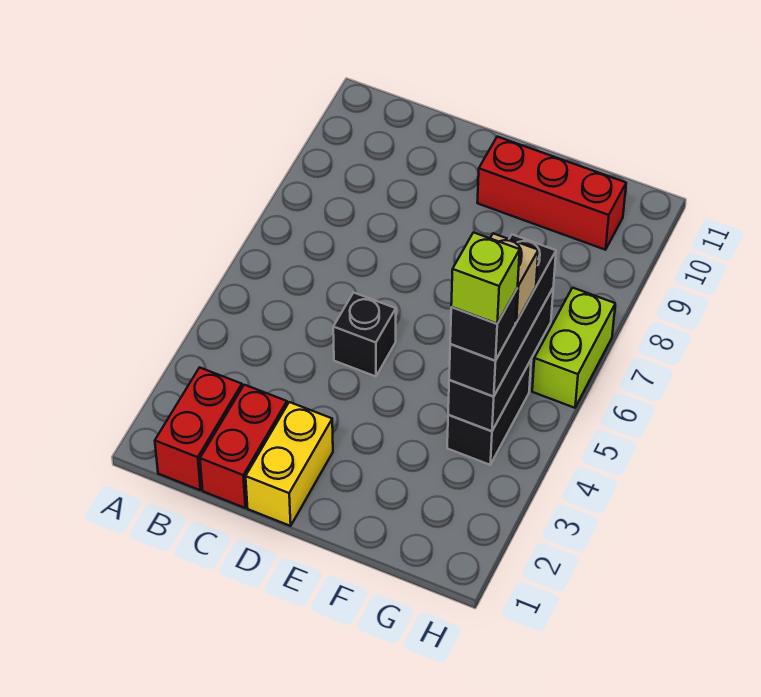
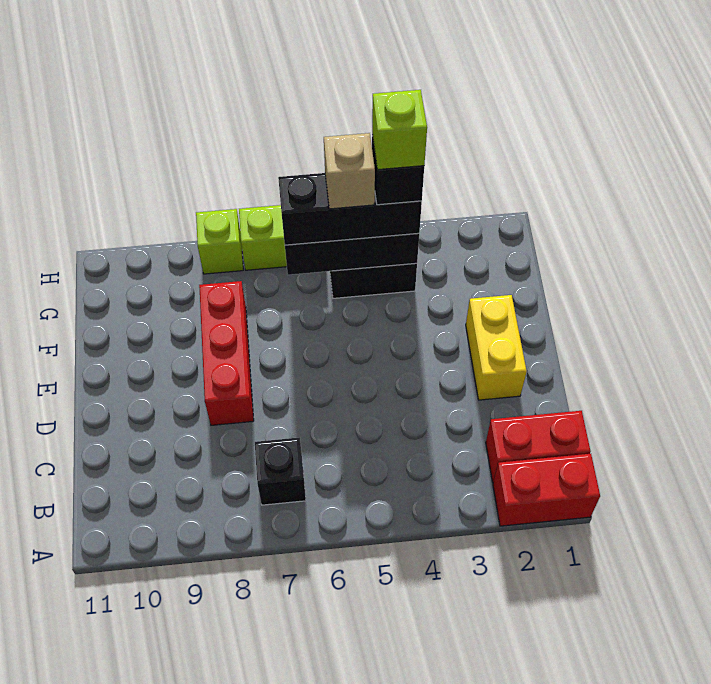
red brick C1:C2 level 1 -> red brick A1:A2 level 1
yellow brick D1:D2 level 1 -> yellow brick D2:E2 level 1
black brick D5 level 1 -> black brick B7 level 1
red brick E10:G10 level 1 -> red brick D8:F8 level 1
none -> lime brick H8 level 1

